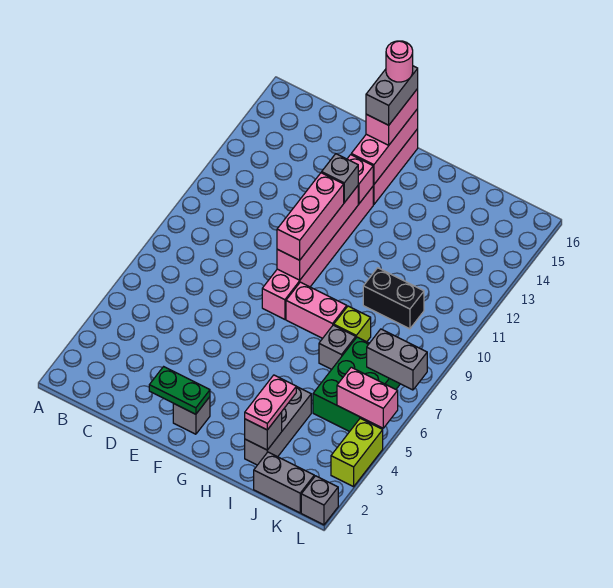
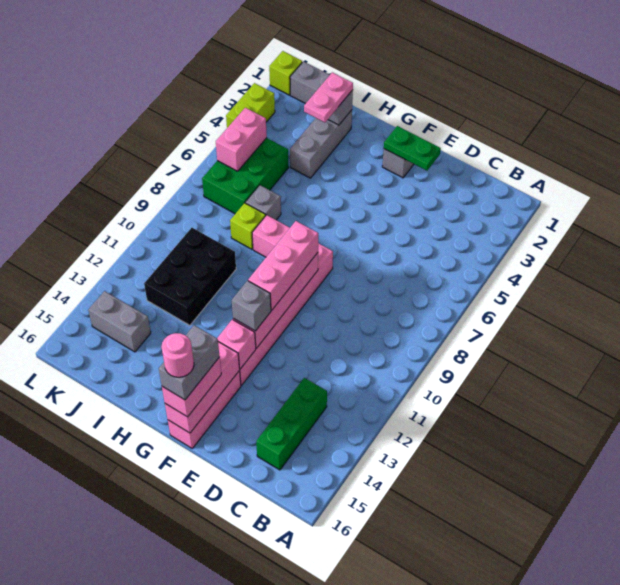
none -> green brick C13:C15 level 1
black brick I10:J10 level 1 -> black brick I10:J12 level 1
pink brick K5:L5 level 2 -> pink brick K5:K6 level 2
grey brick K7:L7 level 2 -> grey brick J14:K14 level 1
grey brick L1 level 1 -> lime brick L1 level 1

